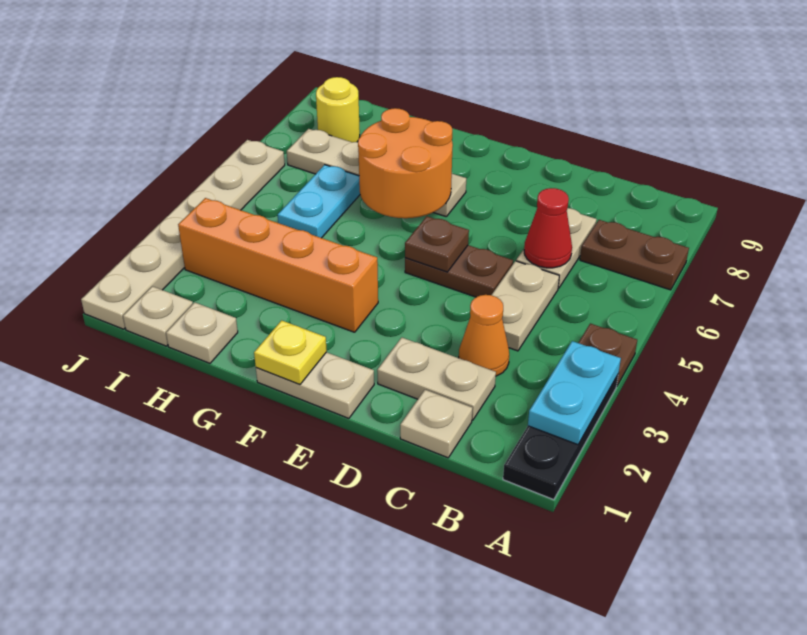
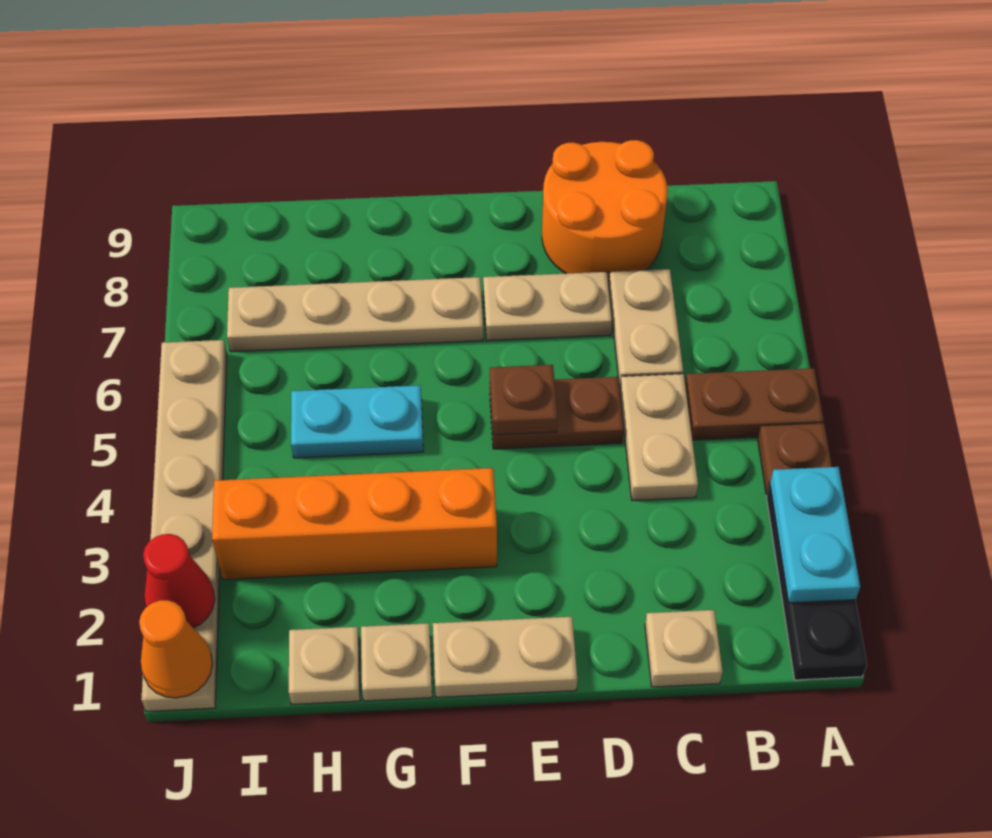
brown plate A7:B7 level 1 -> brown plate A5:B5 level 1
tan plate C2:D2 level 1 -> tan plate D7:E7 level 1
orange cone C3 level 1 -> orange cone J1 level 2
red cone C6 level 2 -> red cone J2 level 2
yellow plate F1 level 2 -> none
orange round brick F6:G7 level 2 -> orange round brick C8:D9 level 1
cyan plate H5:H6 level 1 -> cyan plate G5:H5 level 1
tan plate I1 level 1 -> tan plate G1 level 1
yellow round brick I8 level 1 -> none

